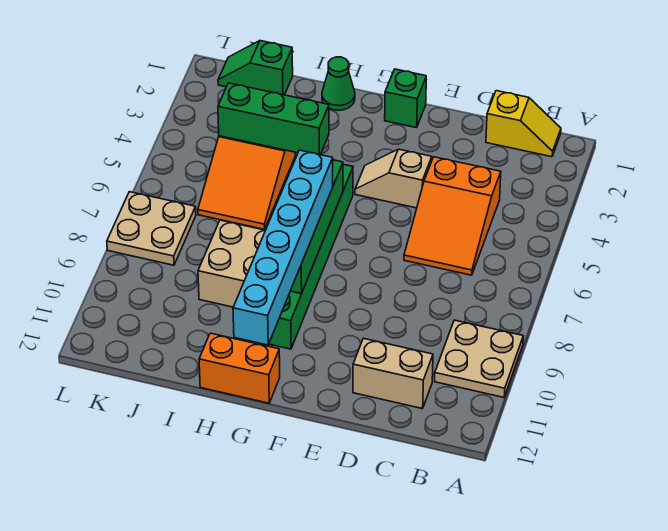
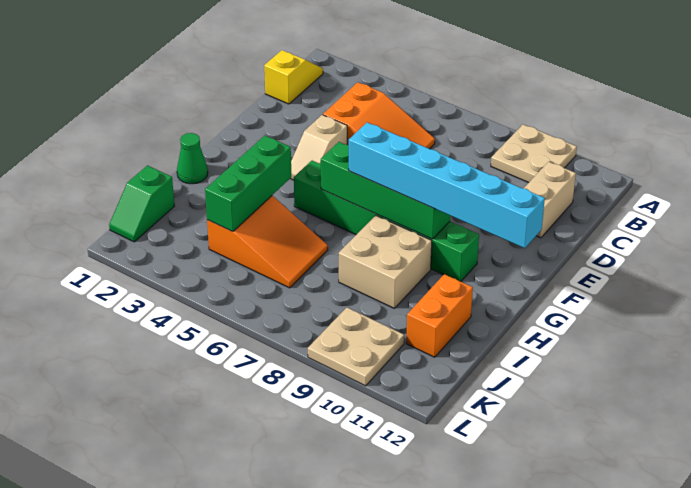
green brick F1 level 1 -> none
orange brick G12:H12 level 1 -> orange brick I11:J11 level 1
tan plate K7:L8 level 1 -> tan plate K9:L10 level 1

